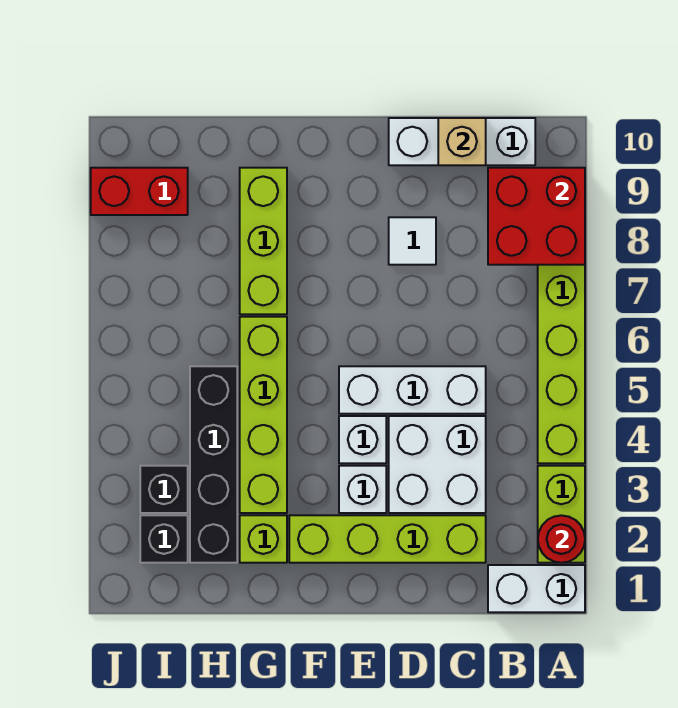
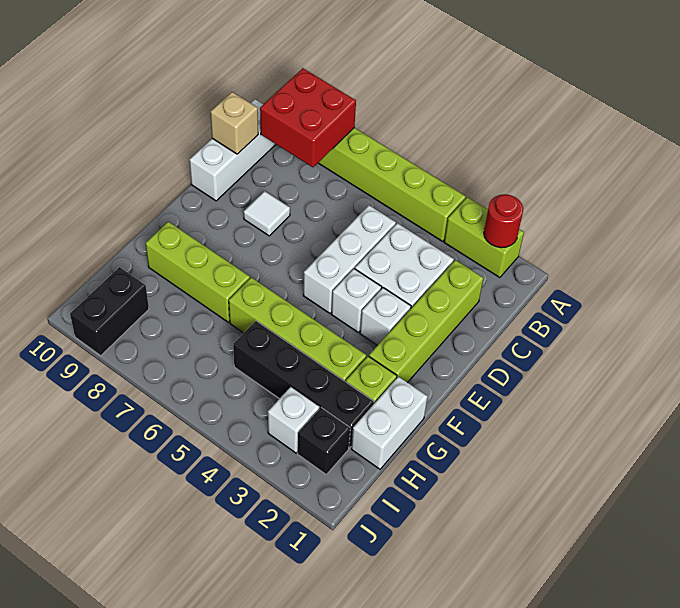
white brick A1:B1 level 1 -> white brick G1:H1 level 1
black brick I3 level 1 -> white brick I3 level 1
red brick I9:J9 level 1 -> black brick I9:J9 level 1

